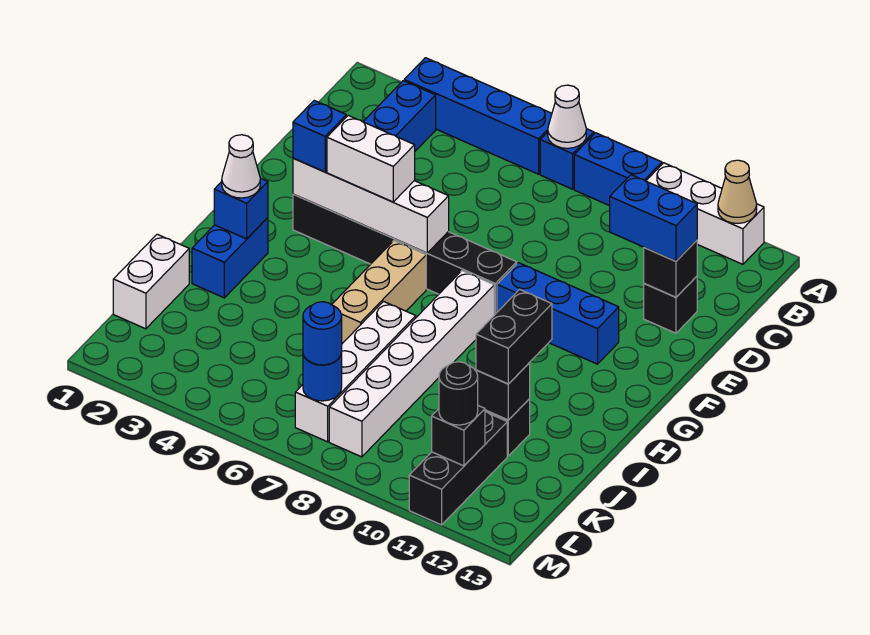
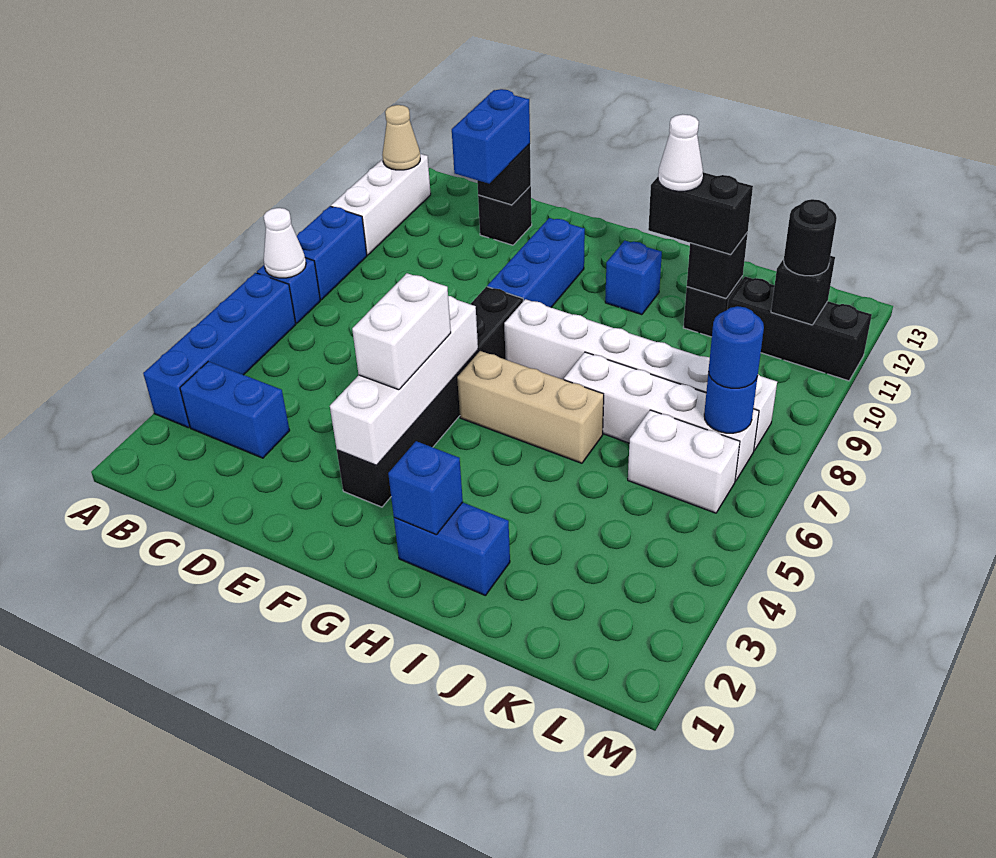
blue brick F3 level 3 -> blue brick H11 level 1
white cone H2 level 3 -> white cone I11 level 4
white brick J1:K1 level 1 -> white brick K6:L6 level 1

